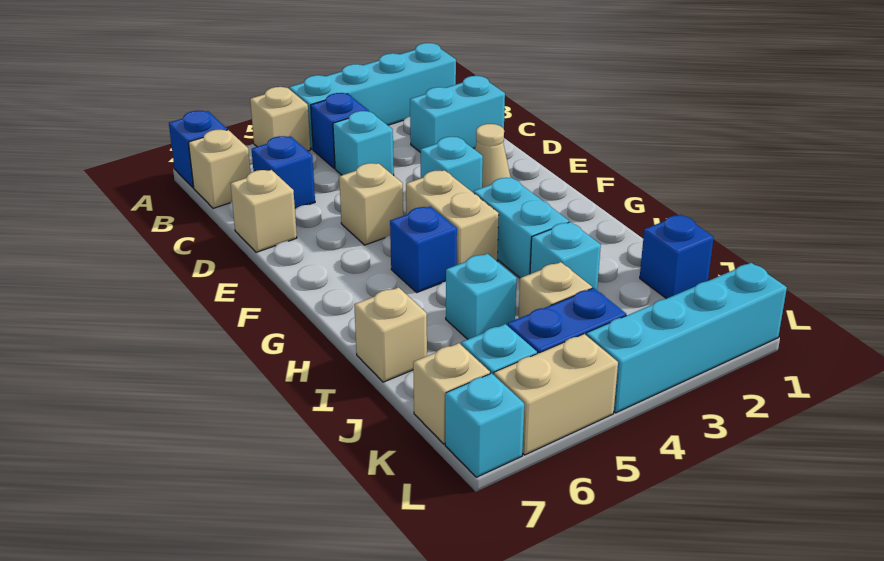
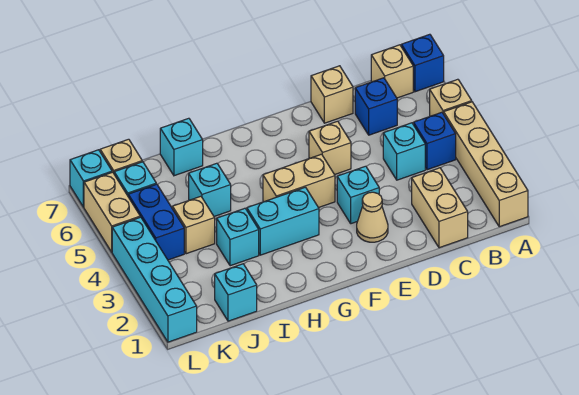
cyan brick A1:A4 level 1 -> tan brick A1:A4 level 1
cyan brick C1:C2 level 1 -> tan brick C1:C2 level 1
blue brick G5 level 1 -> none
tan brick I7 level 1 -> cyan brick I7 level 1
blue brick J1 level 1 -> cyan brick J1 level 1

